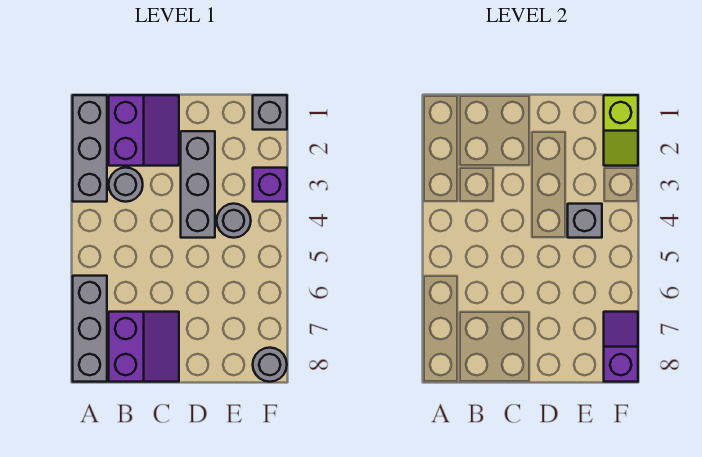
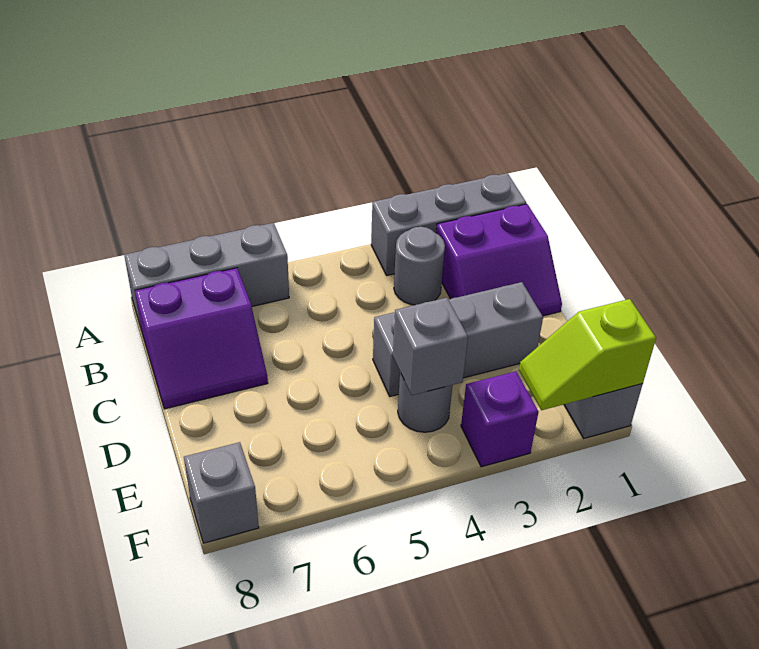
purple slope F7:F8 level 2 top 8 -> none
grey round brick F8 level 1 -> grey brick F8 level 1

